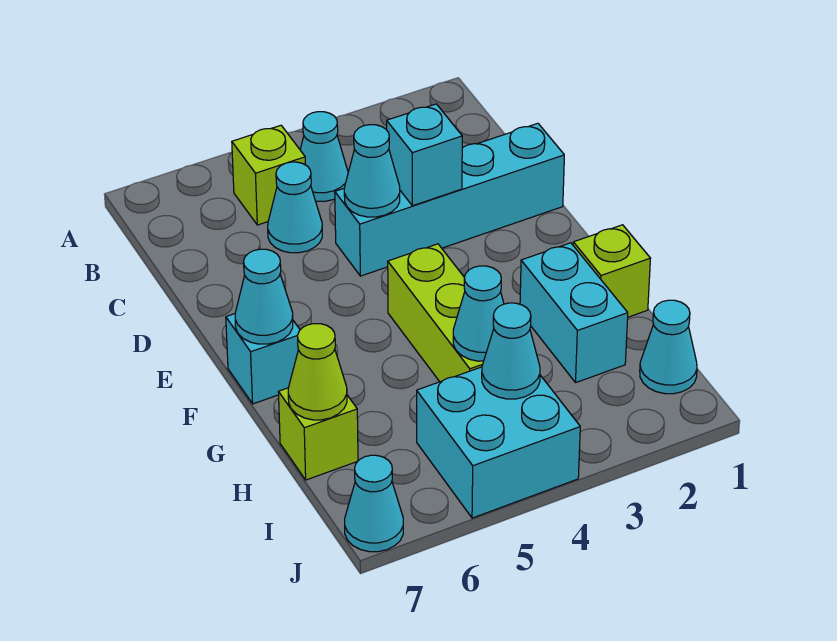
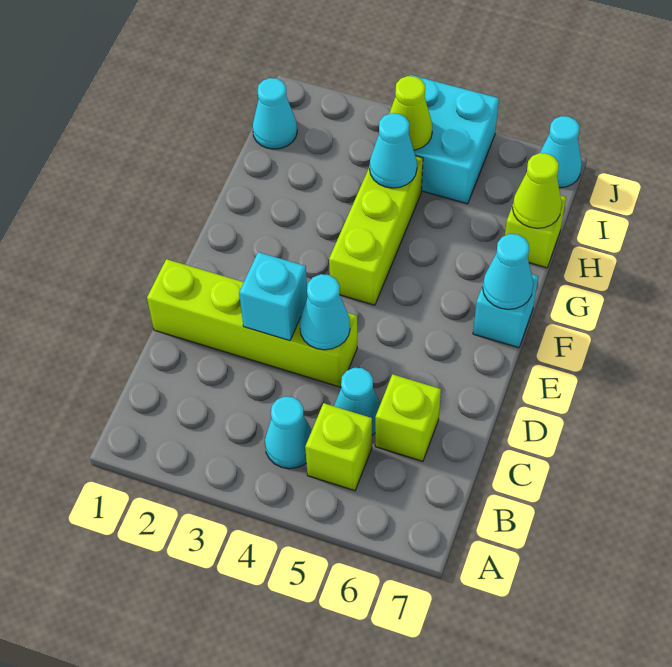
cyan brick D1:D4 level 1 -> lime brick D1:D4 level 1
lime brick G1 level 1 -> lime brick C6 level 1
cyan brick G2:H2 level 1 -> none
cyan cone I4 level 2 -> lime cone I4 level 2

